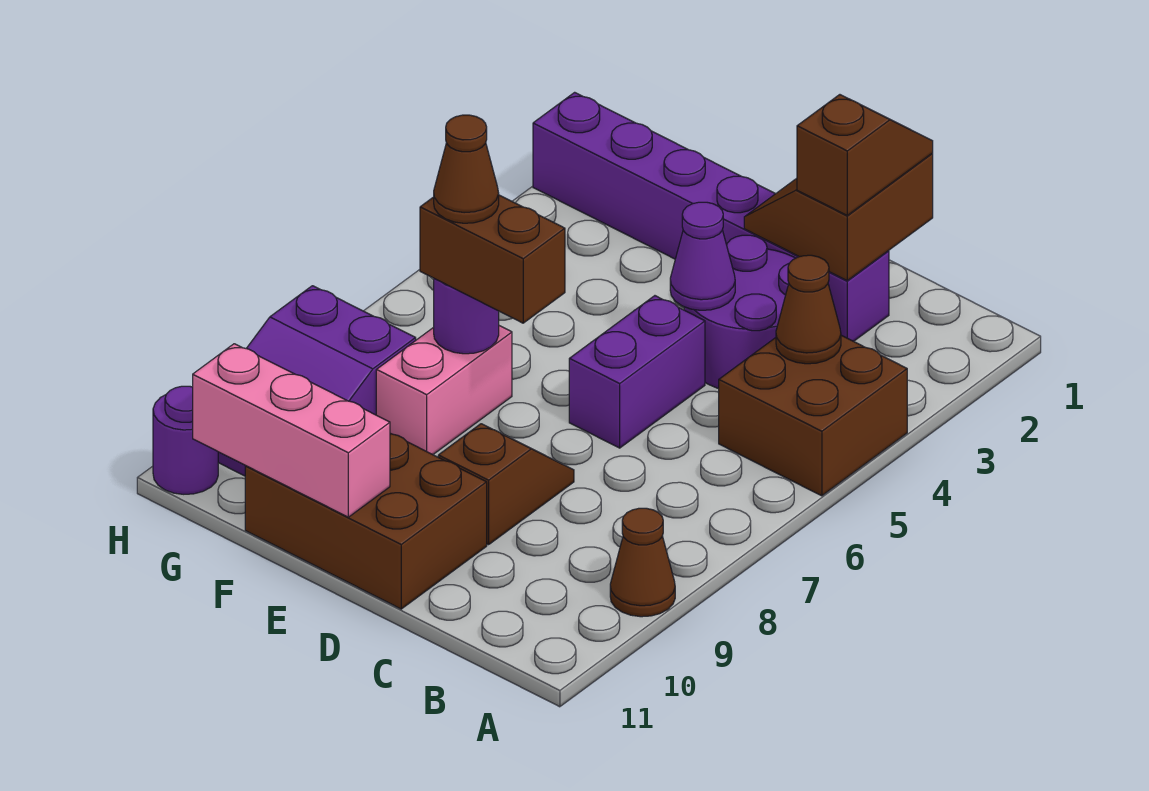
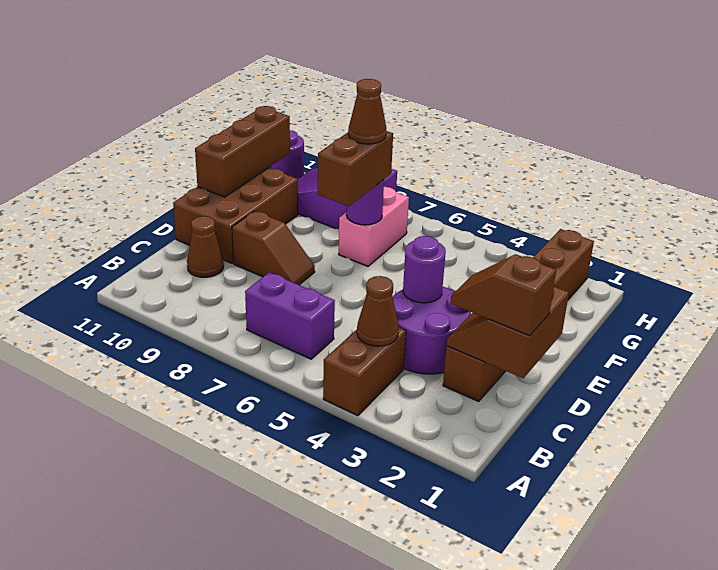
brown brick A4:B5 level 1 -> brown brick A4:B4 level 1
brown cone A9 level 1 -> brown cone C10 level 1
brown slope C1:D2 level 2 top C -> brown slope C1:D2 level 2 top 1
brown slope C1:C2 level 3 top 2 -> brown slope C1:C2 level 3 top 1
purple brick C2:H2 level 1 -> brown brick C2:H2 level 1
purple cone D4 level 2 -> purple round brick D4 level 2
purple brick D5:D6 level 1 -> purple brick B6:B7 level 1
pink brick E11:G11 level 2 -> brown brick E11:G11 level 2
pink brick F7:F8 level 1 -> pink brick F7:G7 level 1

